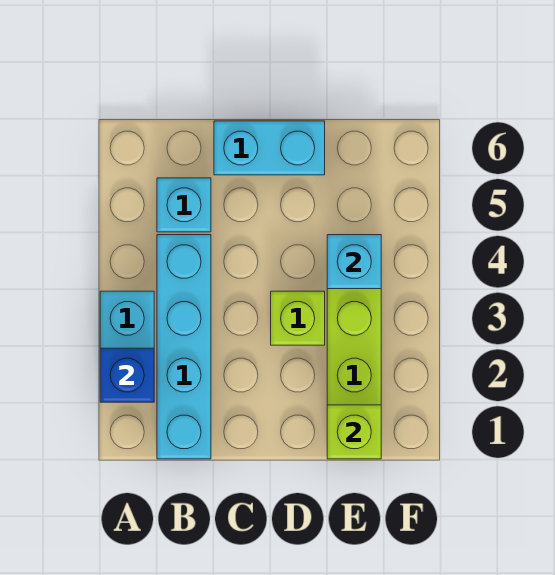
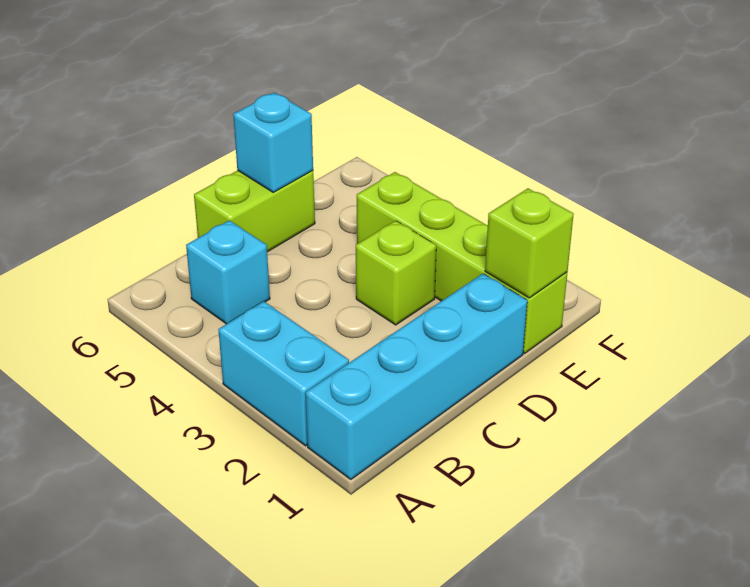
blue brick A2 level 2 -> none
cyan brick B1:B4 level 1 -> cyan brick A1:D1 level 1
cyan brick C6:D6 level 1 -> lime brick C6:D6 level 1
cyan brick E4 level 2 -> cyan brick D6 level 2

